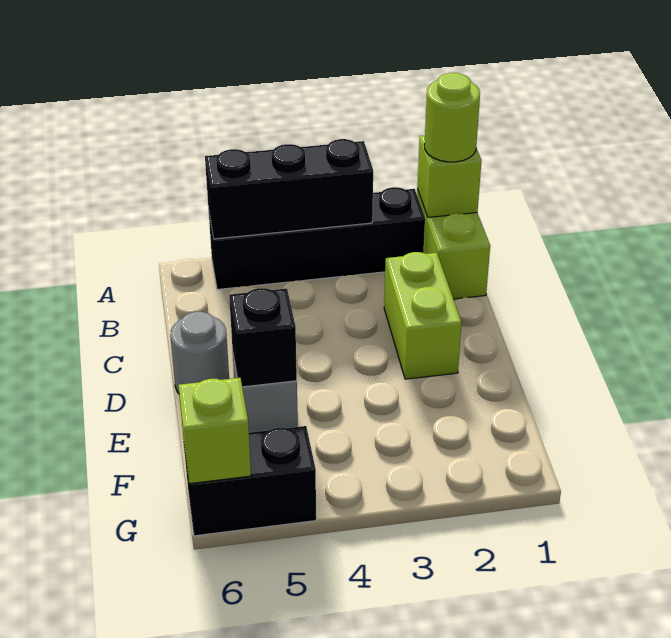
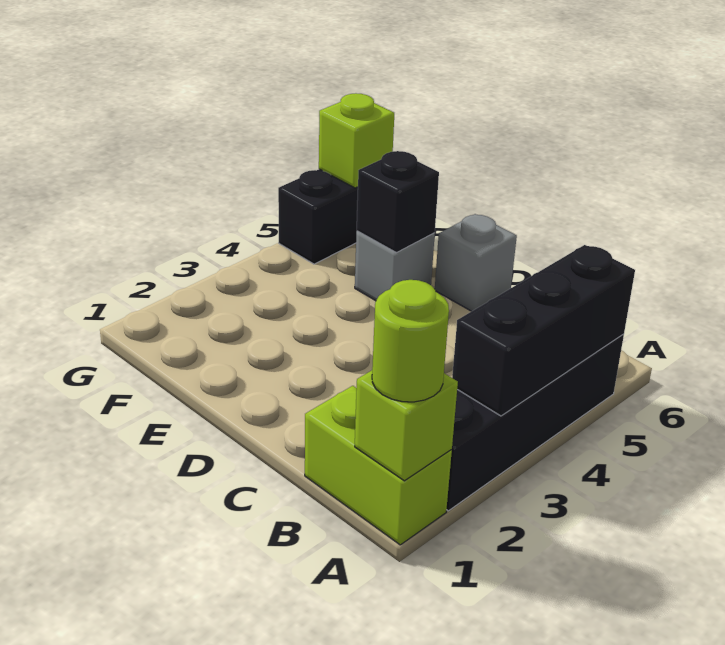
lime brick C2:D2 level 1 -> none
grey round brick D6 level 1 -> grey brick D6 level 1

